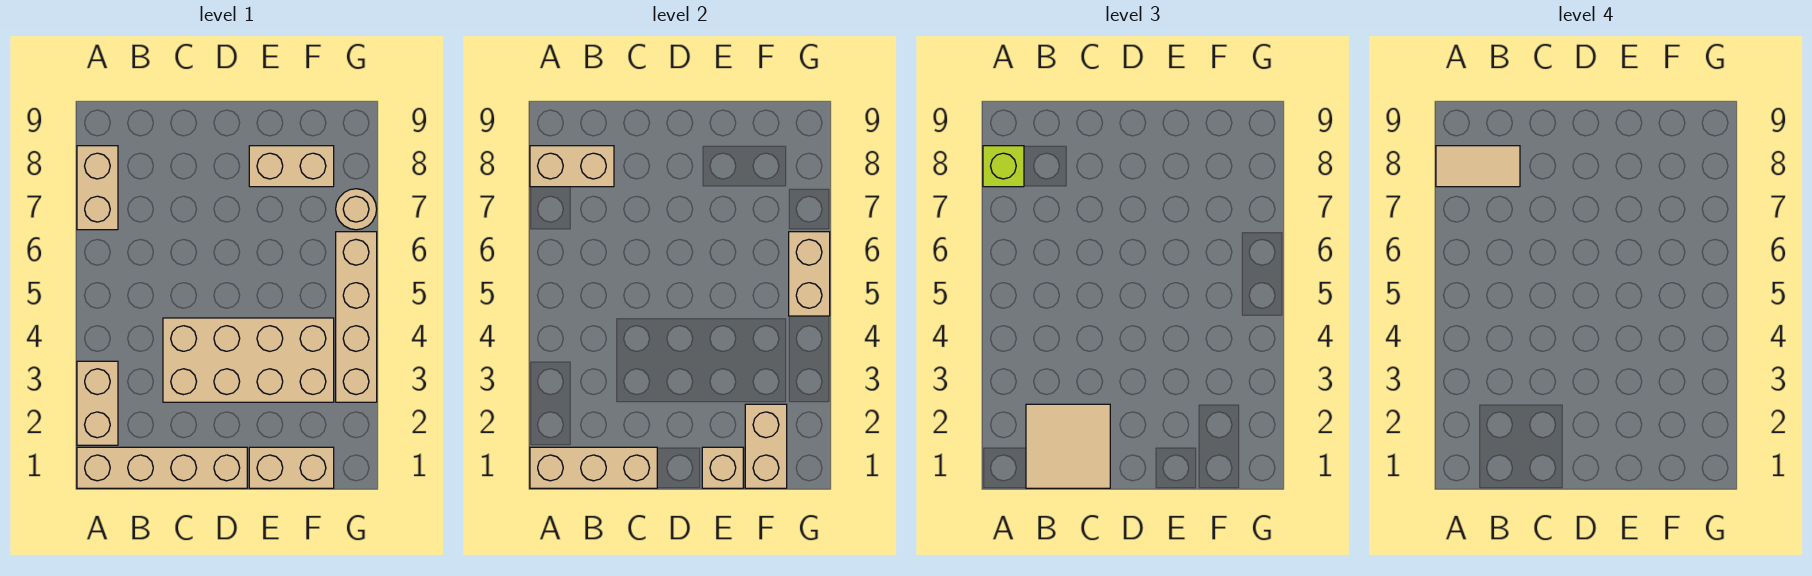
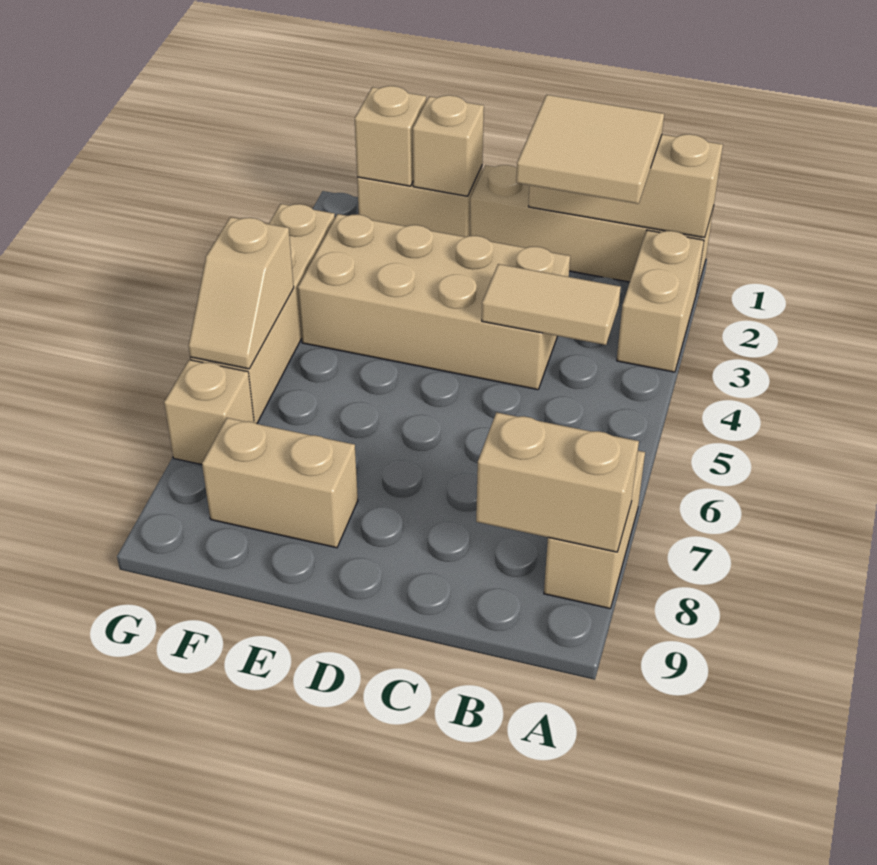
lime brick A8 level 3 -> none
tan tile A8:B8 level 4 -> tan tile B4:C4 level 2
tan brick F1:F2 level 2 -> tan brick F1 level 2
tan brick G5:G6 level 2 -> tan slope G5:G6 level 2 top 5
tan round brick G7 level 1 -> tan brick G7 level 1

